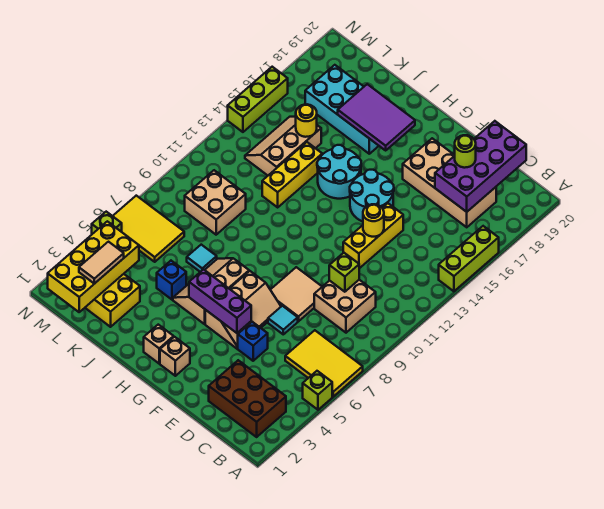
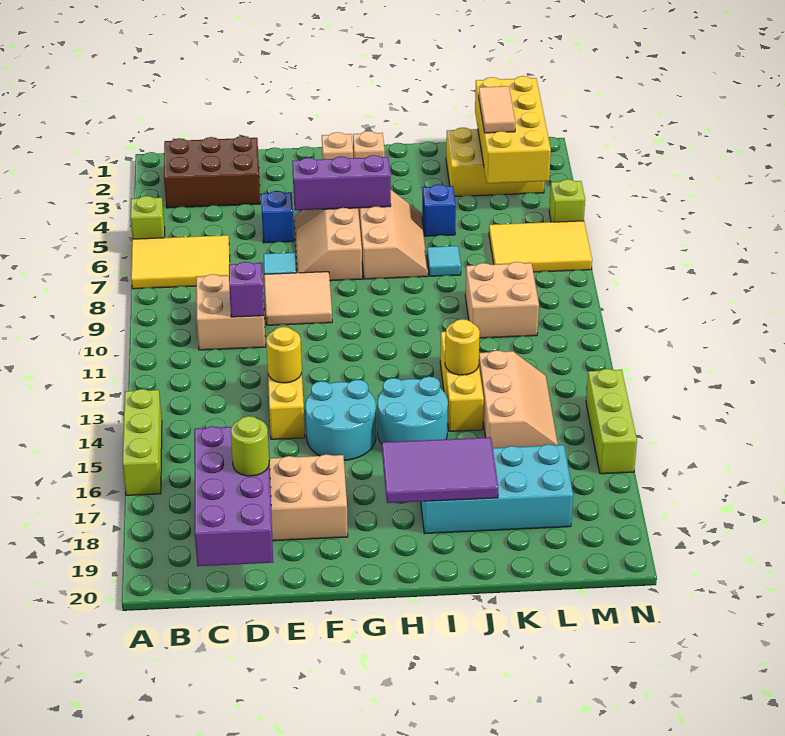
lime brick D10 level 2 -> purple brick D10 level 2
yellow round brick K15 level 2 -> yellow round brick J13 level 2

